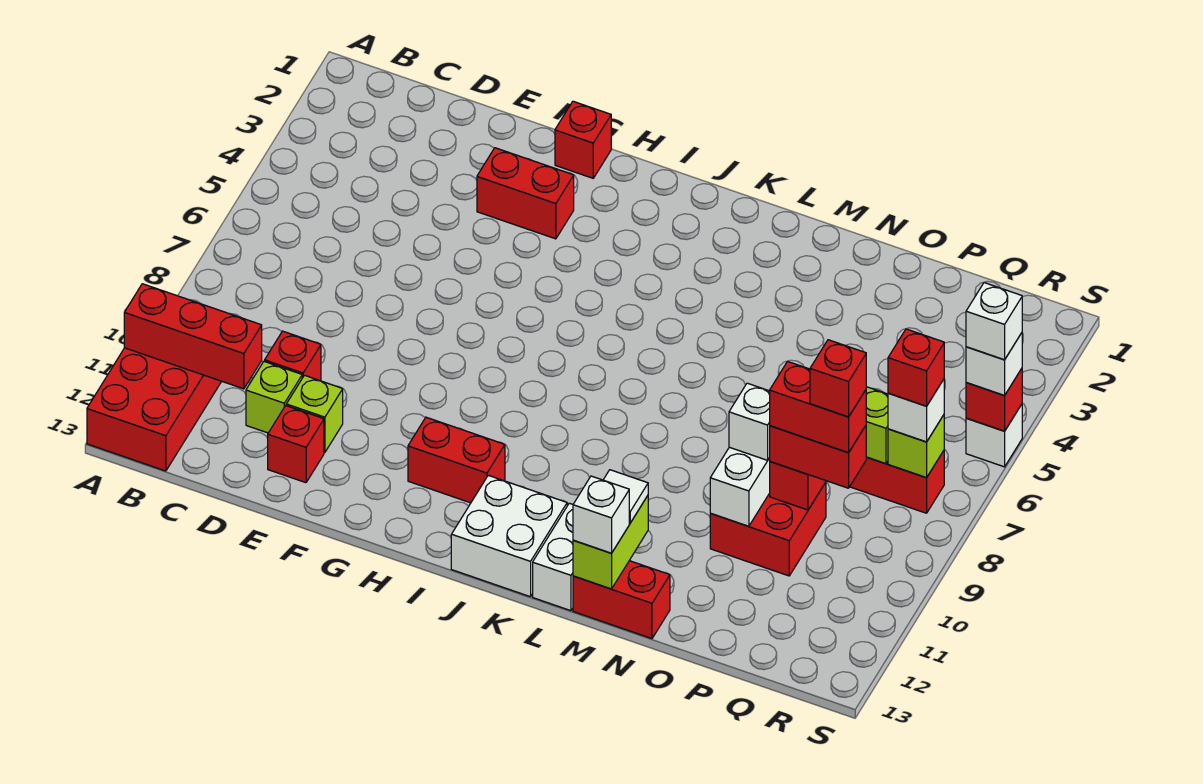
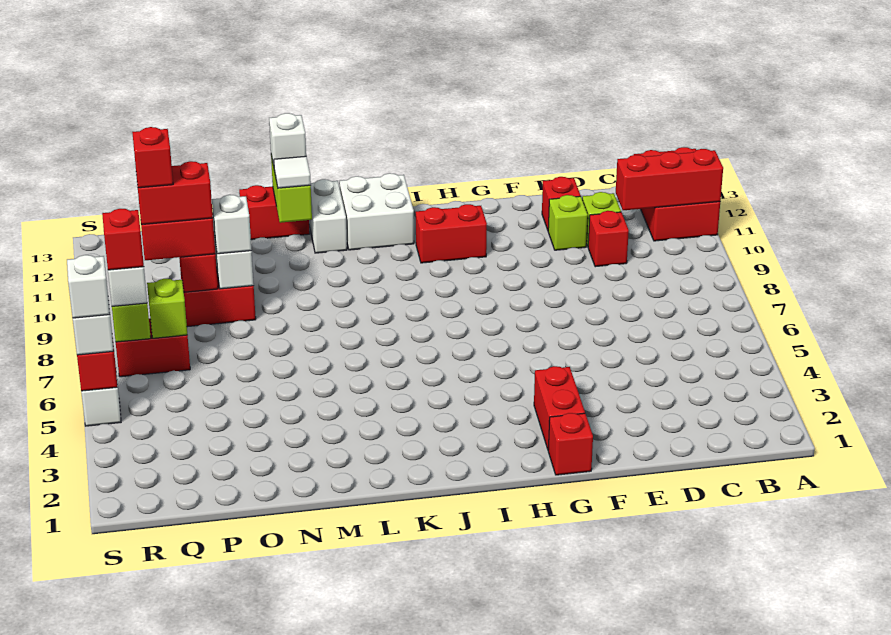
red brick F3:G3 level 1 -> red brick G2:G3 level 1

